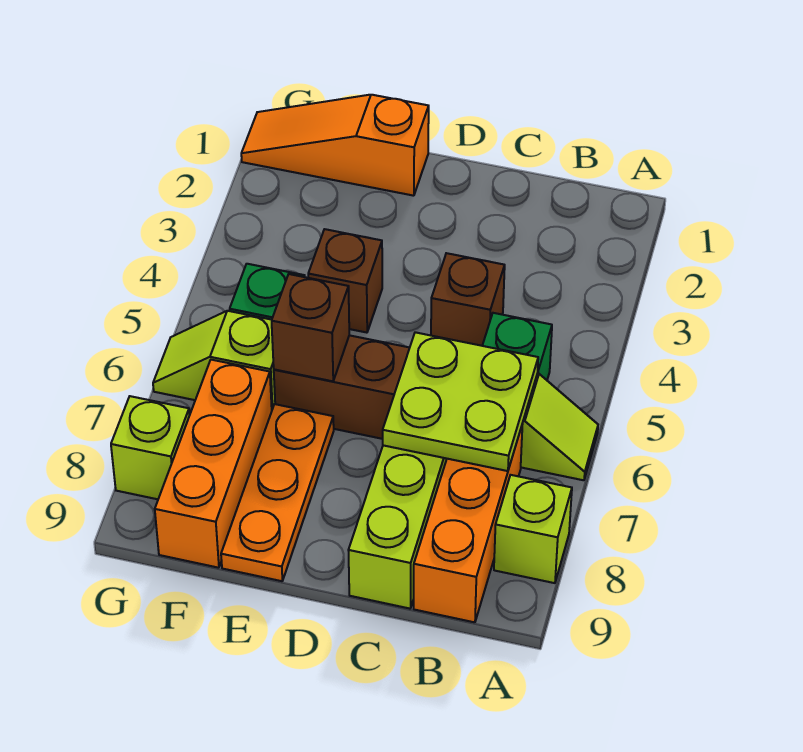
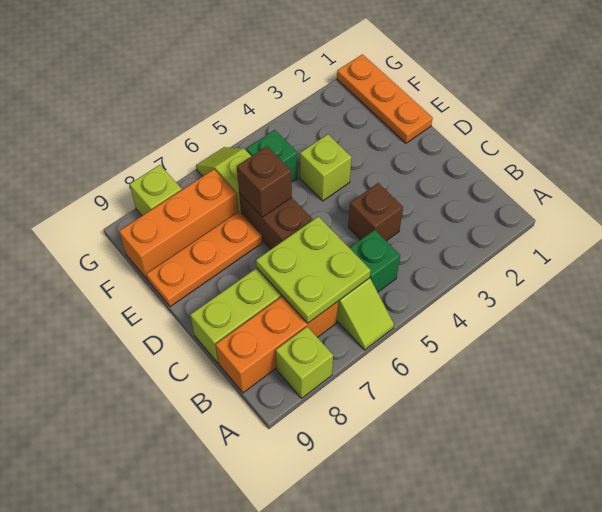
orange slope E1:G1 level 1 top E -> orange plate E1:G1 level 1
brown brick E4 level 1 -> lime brick E4 level 1

